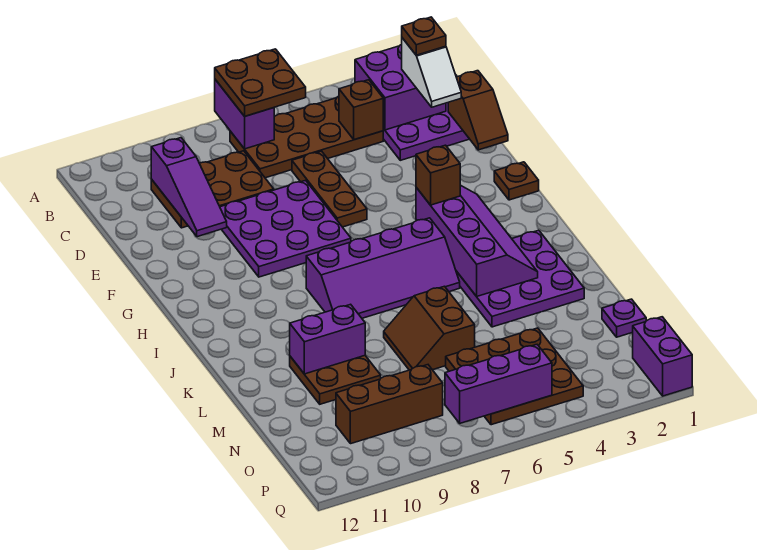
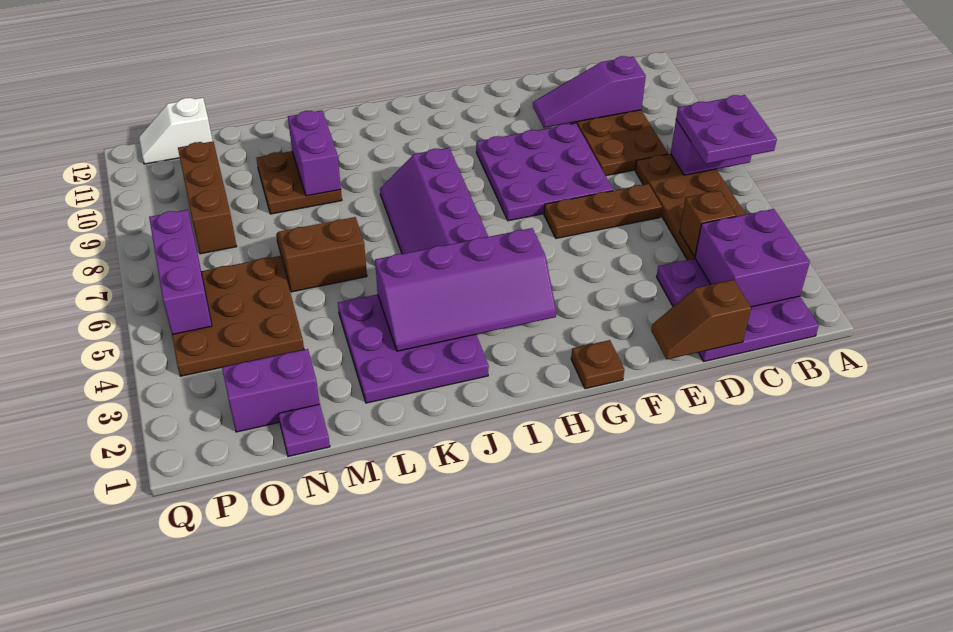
brown plate A6:B7 level 3 -> purple plate A6:B7 level 3
white slope C2:D2 level 3 top C -> white slope O12:P12 level 1 top O
brown plate C2 level 4 -> none
brown brick H4 level 3 -> none
purple brick P1:Q1 level 1 -> purple brick N2:O2 level 1

